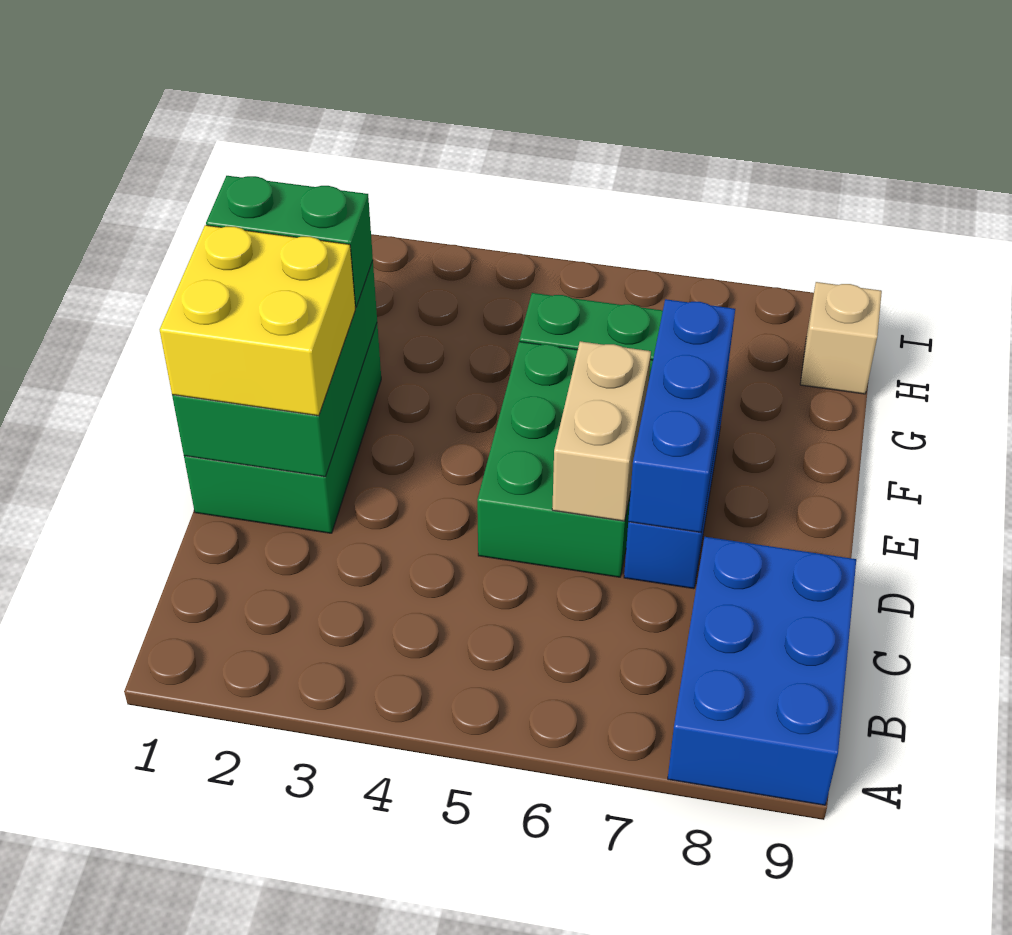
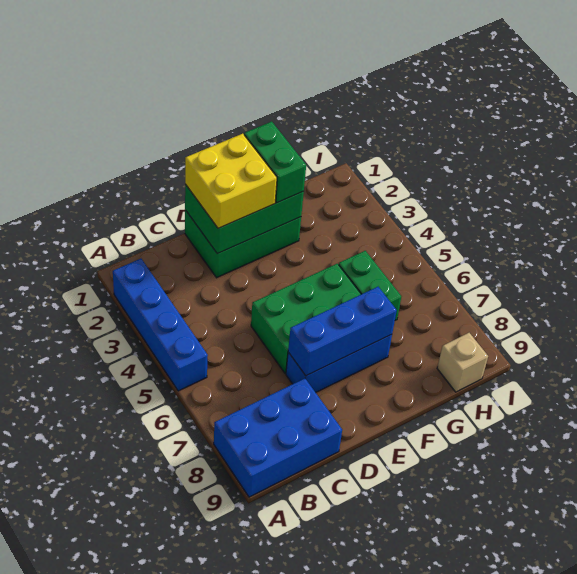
none -> blue brick A2:A5 level 1
tan brick D6:E6 level 2 -> none

